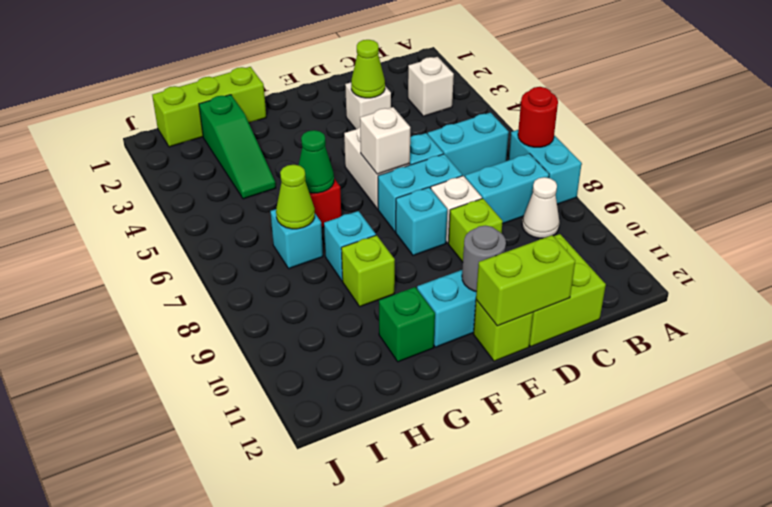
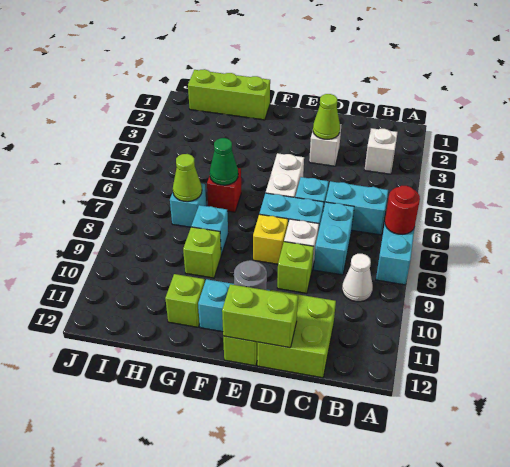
cyan brick B8:C8 level 1 -> cyan brick C7:C8 level 1
white brick E6 level 2 -> none
cyan brick E8 level 1 -> yellow brick E8 level 1
green brick G11 level 1 -> lime brick G11 level 1
green slope H2:H4 level 1 top 2 -> none

